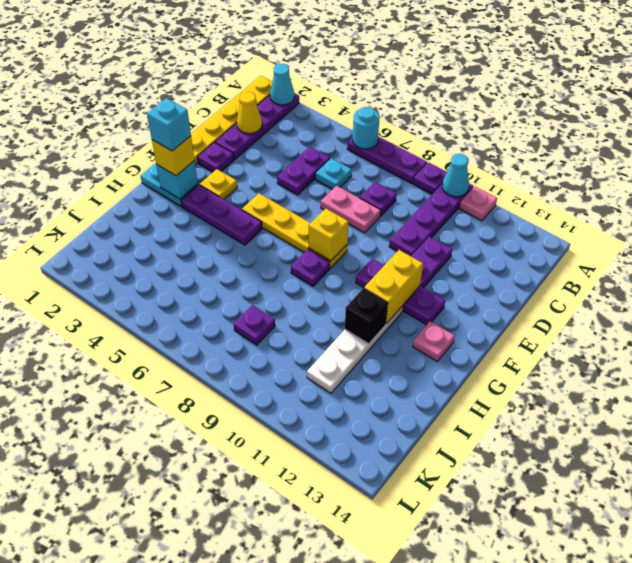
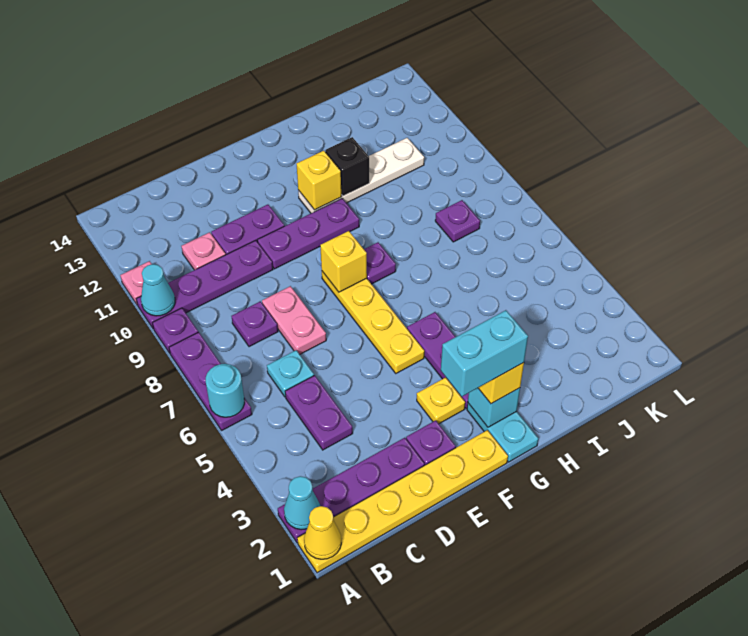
yellow cone C2 level 2 -> yellow cone A1 level 2
purple plate C5:D5 level 1 -> purple plate C4:C5 level 1
purple plate F10:F12 level 1 -> purple plate E10:G10 level 1
yellow brick F11:G11 level 2 -> yellow brick G11 level 2
cyan brick G2 level 4 -> cyan brick F2:G2 level 4
pink plate G13 level 1 -> pink plate C11 level 1

